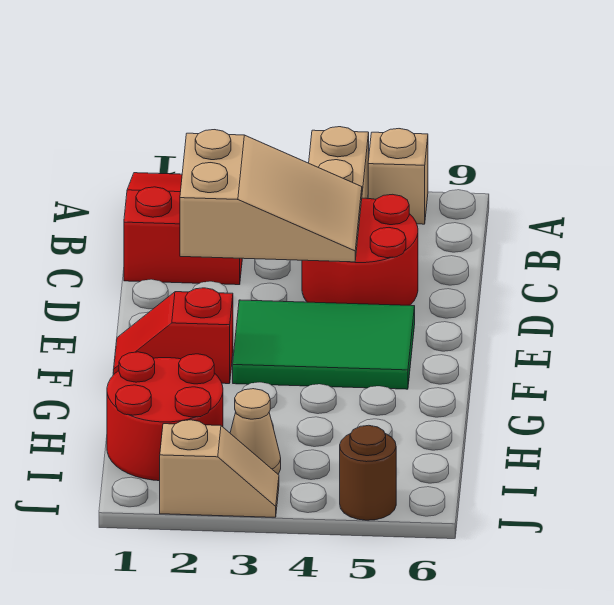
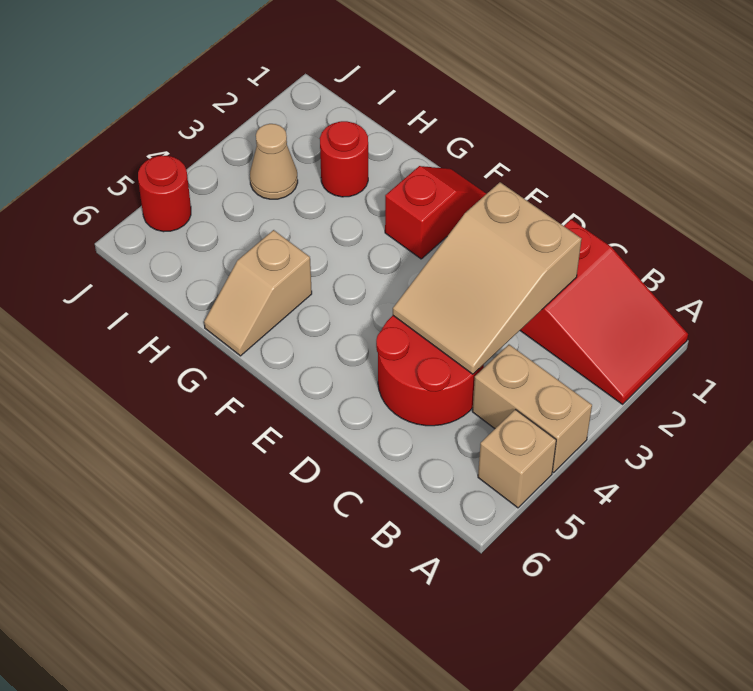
green tile E3:F5 level 1 -> none
red round brick H1:I2 level 1 -> red round brick H2 level 1
tan slope J2:J3 level 1 top 2 -> tan slope G5:G6 level 1 top 5
brown round brick J5 level 1 -> red round brick J5 level 1

